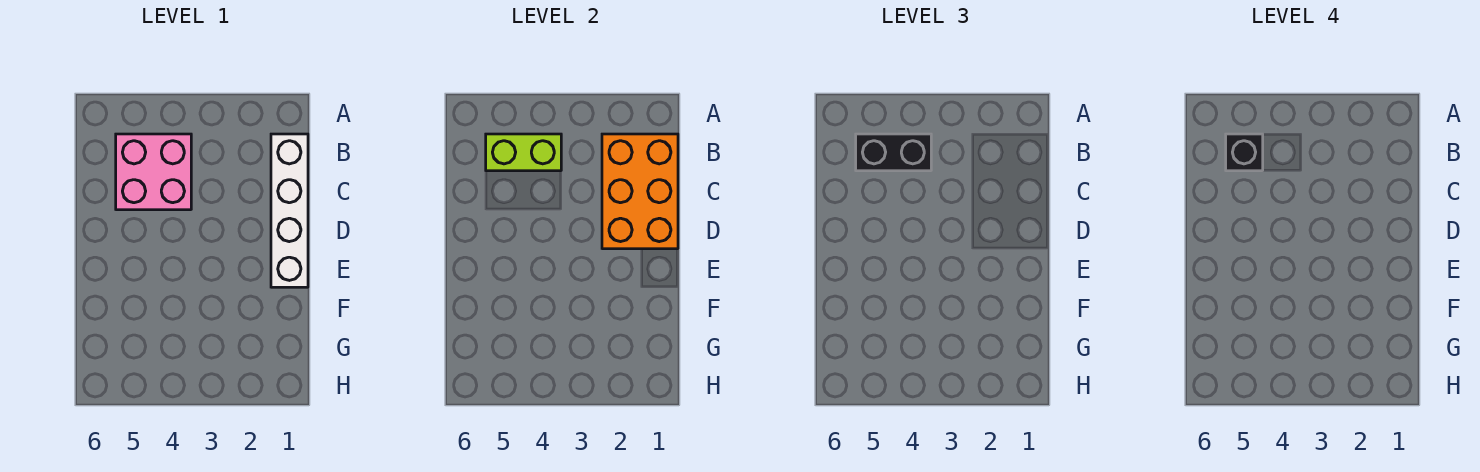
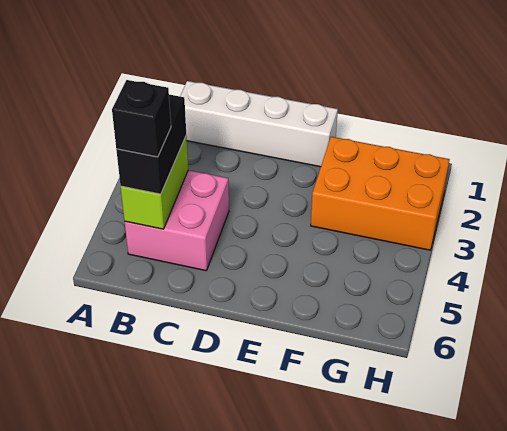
orange brick B1:D2 level 2 -> orange brick F2:H3 level 1

